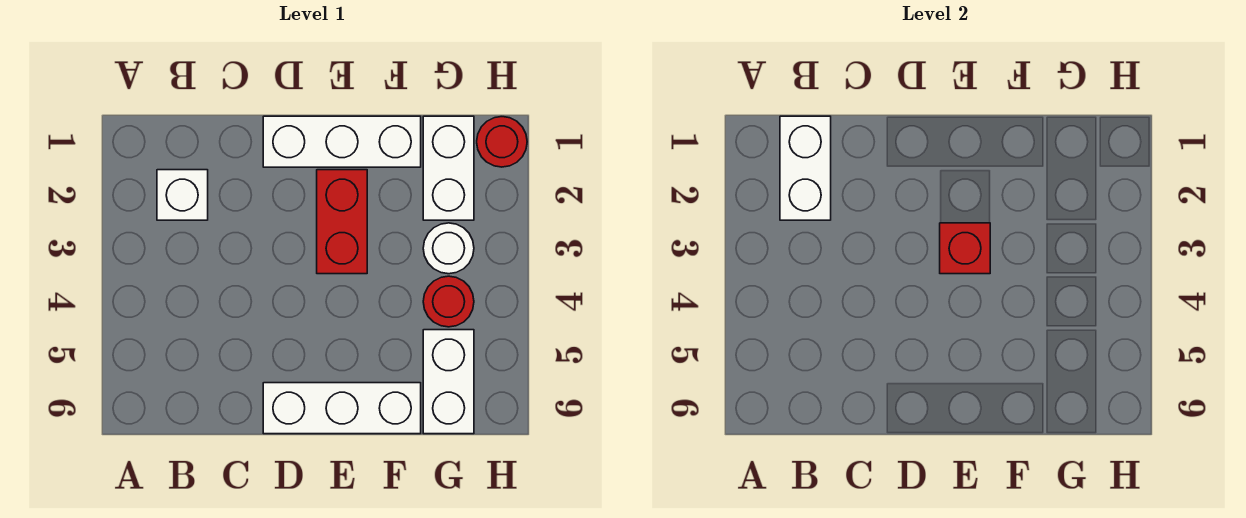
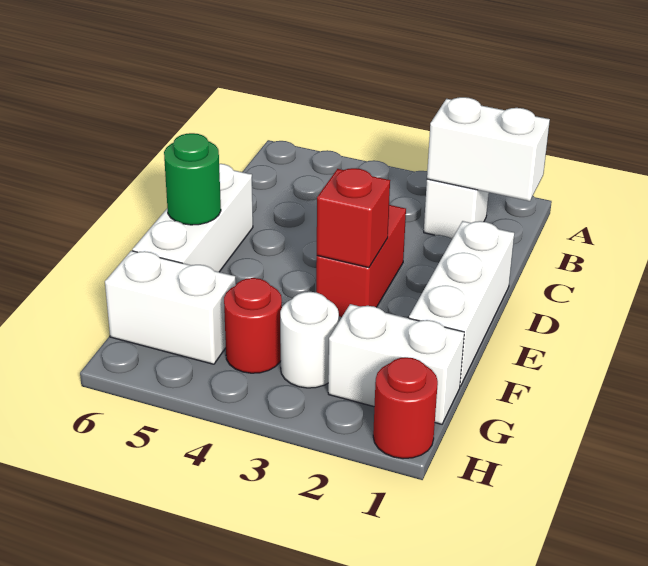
red brick E2:E3 level 1 -> red brick D3:E3 level 1
none -> green round brick E6 level 2

